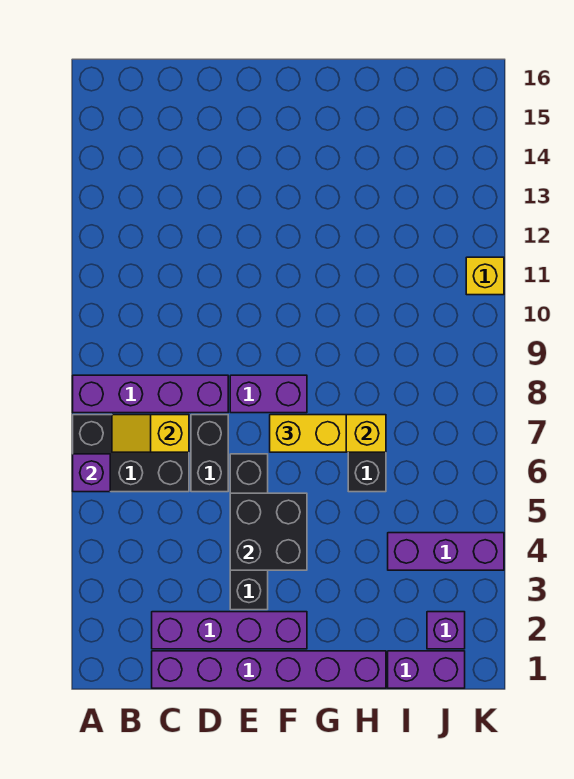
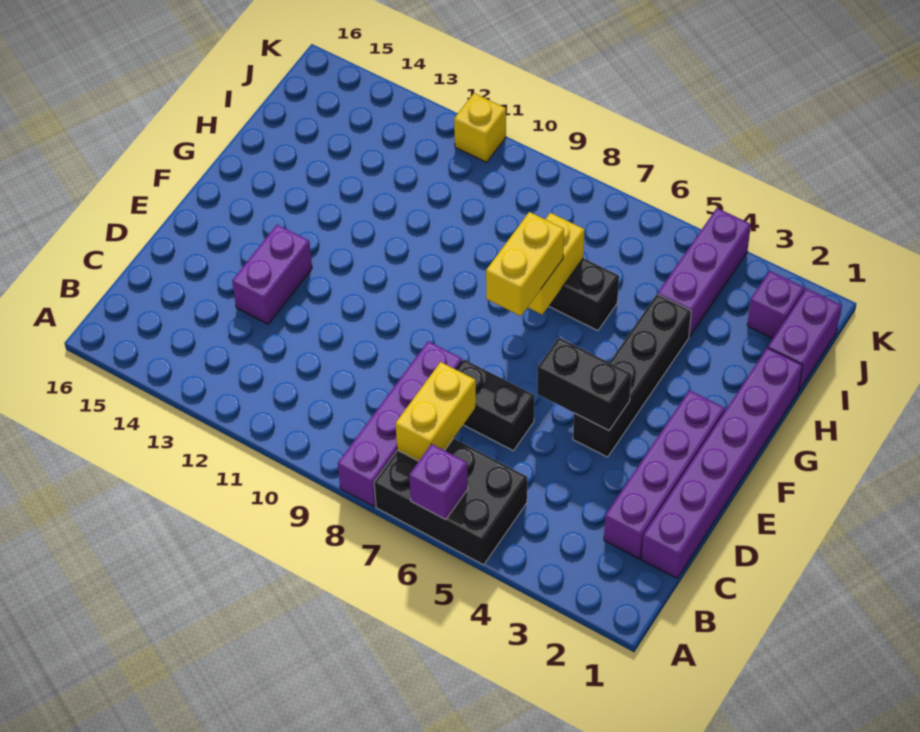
black brick A6:C7 level 1 -> black brick A5:B7 level 1
yellow slope B7:C7 level 2 top C -> yellow brick B7:C7 level 2
black brick E3:E6 level 1 -> black brick E4:H4 level 1
black brick E4:F5 level 2 -> black brick E4:E5 level 2
purple brick E8:F8 level 1 -> purple brick D13:E13 level 1

